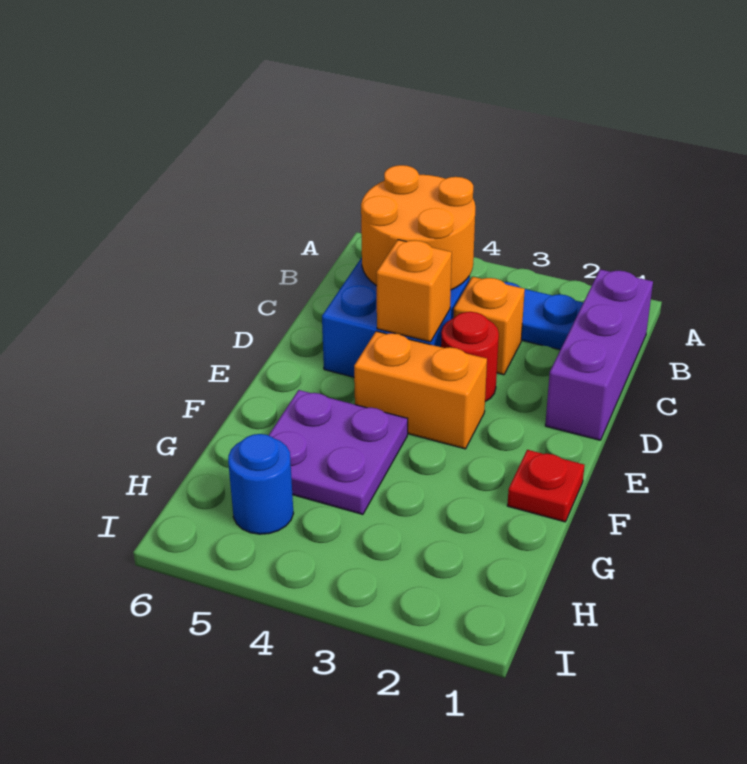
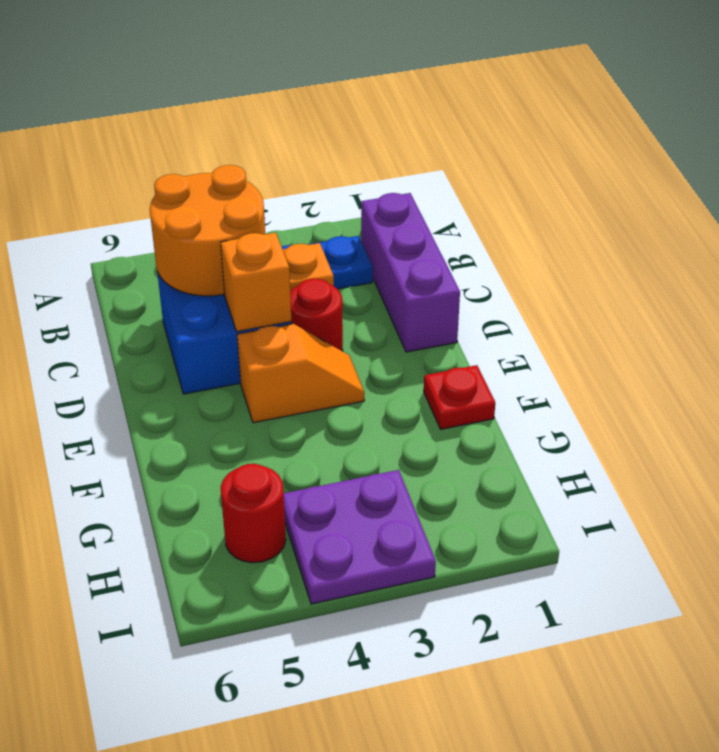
orange brick E3:E4 level 1 -> orange slope E3:E4 level 1 top 4
purple plate F4:G5 level 1 -> purple plate H3:I4 level 1
blue round brick H5 level 1 -> red round brick H5 level 1

